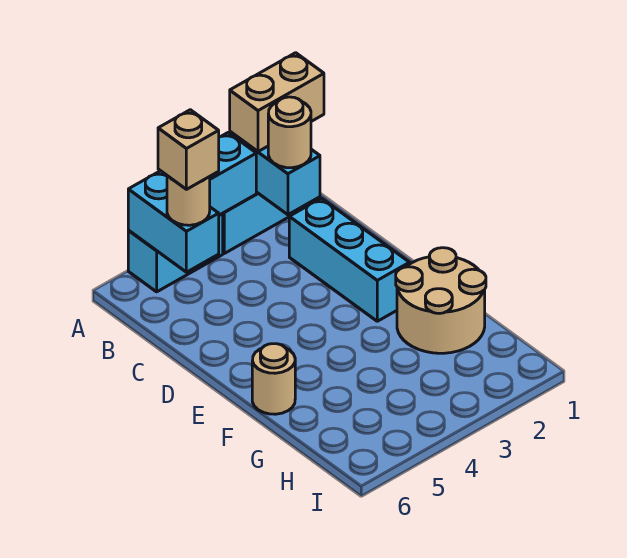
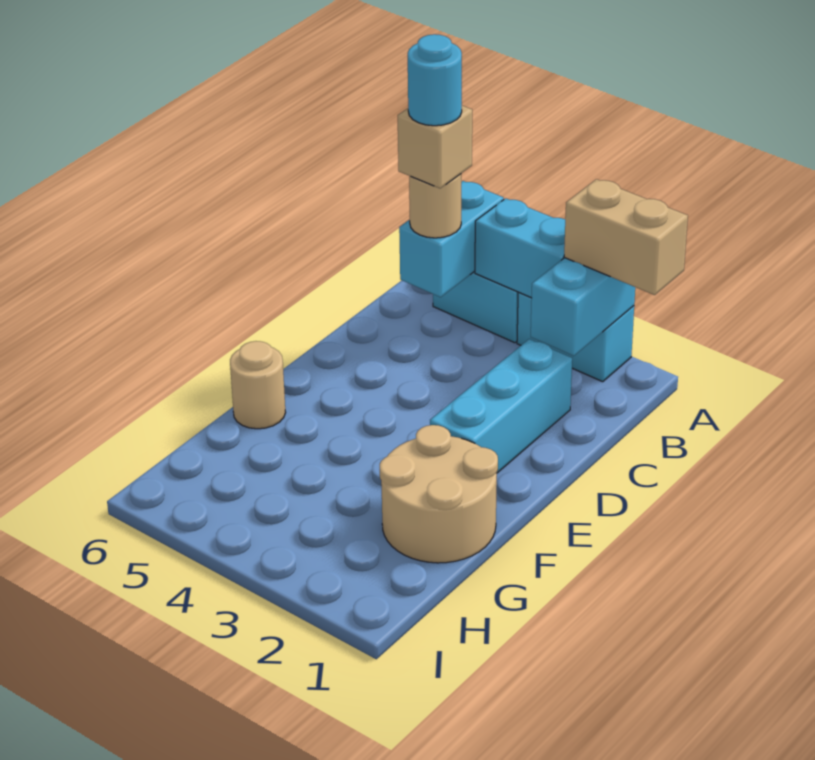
tan round brick B2 level 3 -> none
none -> cyan round brick B5 level 5

